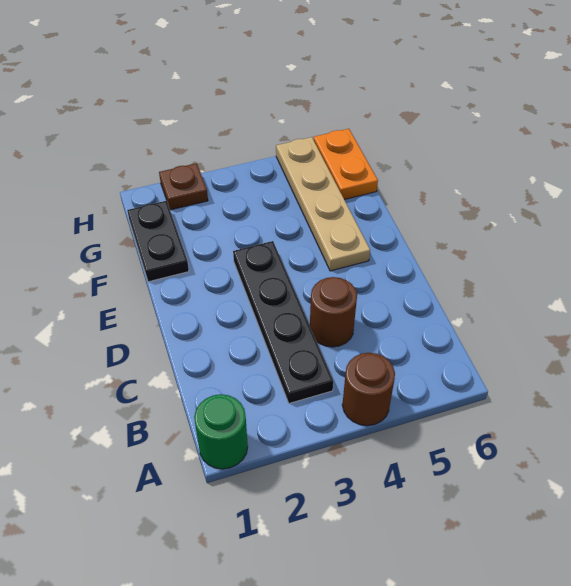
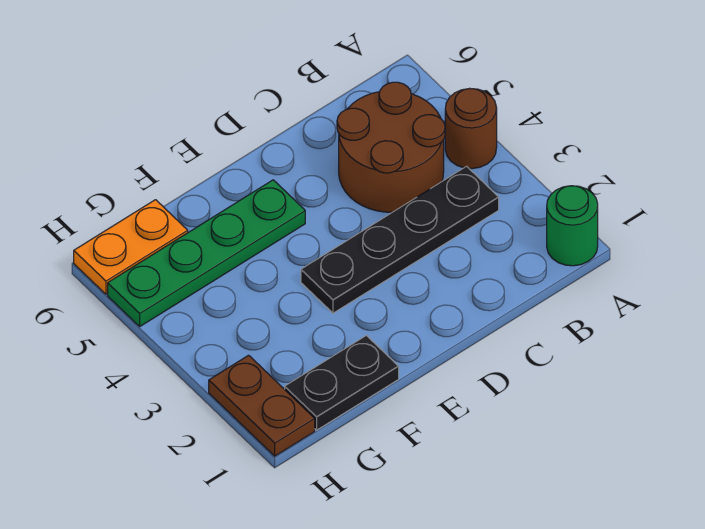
brown round brick C4 level 1 -> brown round brick B4:C5 level 1
tan plate E5:H5 level 1 -> green plate E5:H5 level 1
brown plate H2 level 1 -> brown plate H1:H2 level 1

